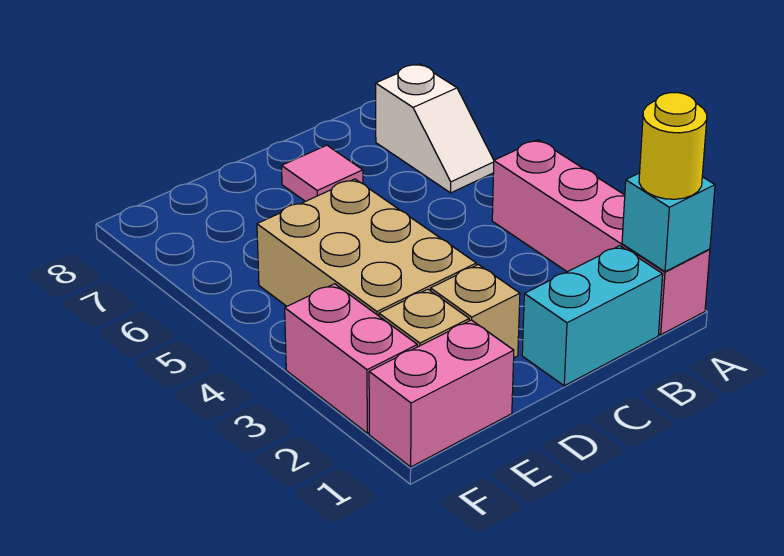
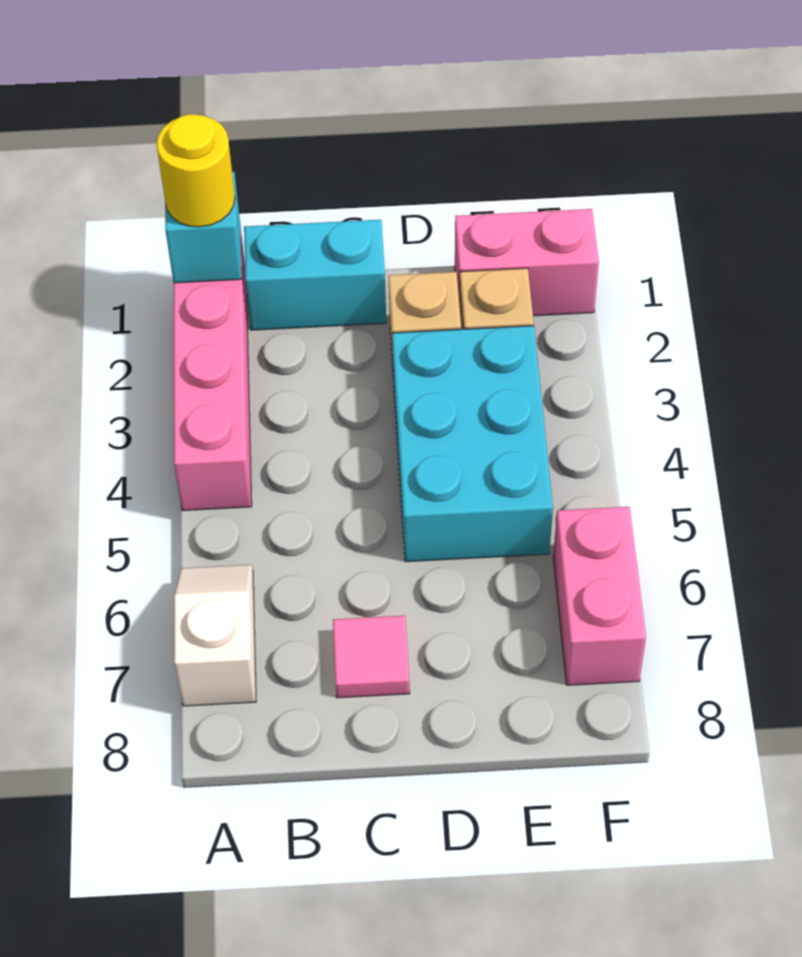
tan brick D3:E5 level 1 -> cyan brick D3:E5 level 1
pink brick F2:F3 level 1 -> pink brick F6:F7 level 1

